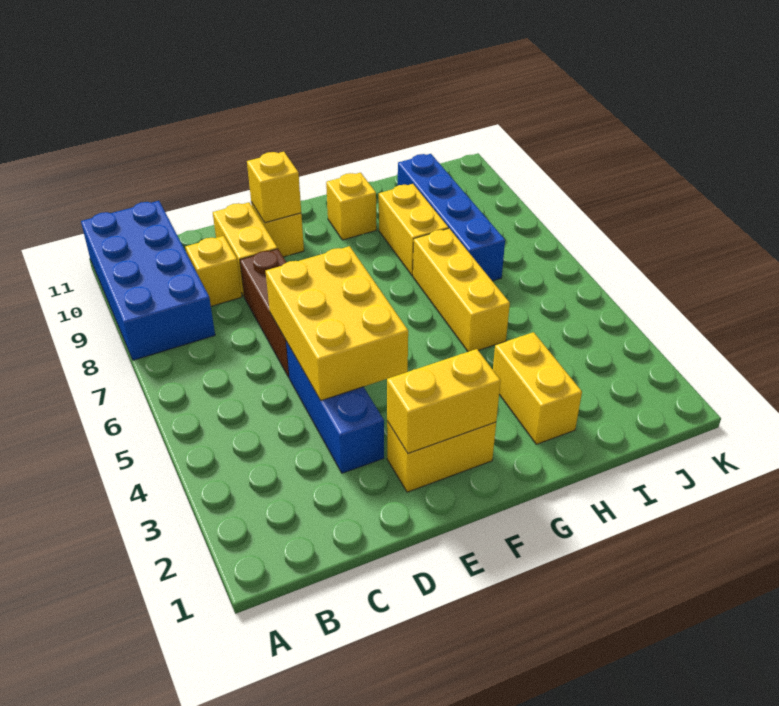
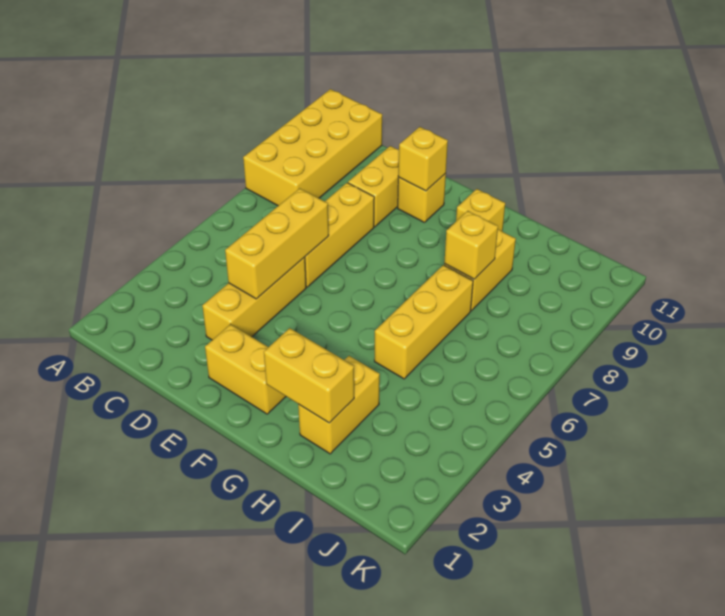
blue brick A8:B11 level 1 -> yellow brick A8:B11 level 1
yellow brick C9 level 1 -> yellow brick H8 level 2
blue brick D3:D5 level 1 -> yellow brick D3:D5 level 1
yellow brick D4:E6 level 2 -> yellow brick D4:D6 level 2
brown brick D6:D8 level 1 -> yellow brick D6:D8 level 1
yellow brick E2:F2 level 2 -> yellow brick G2:H2 level 2
blue brick I7:I10 level 1 -> none

